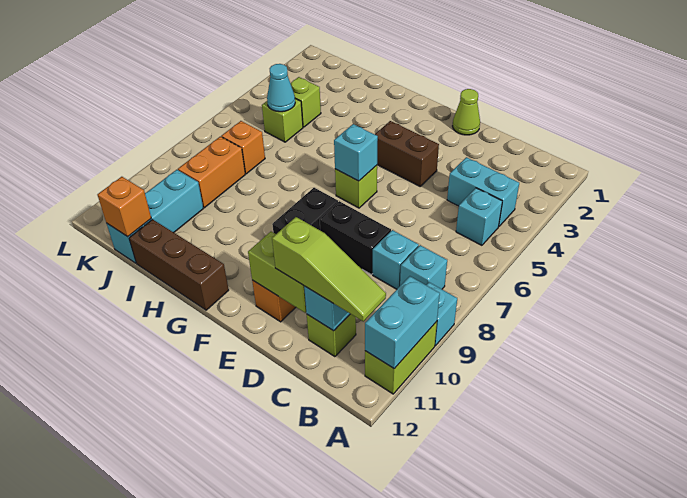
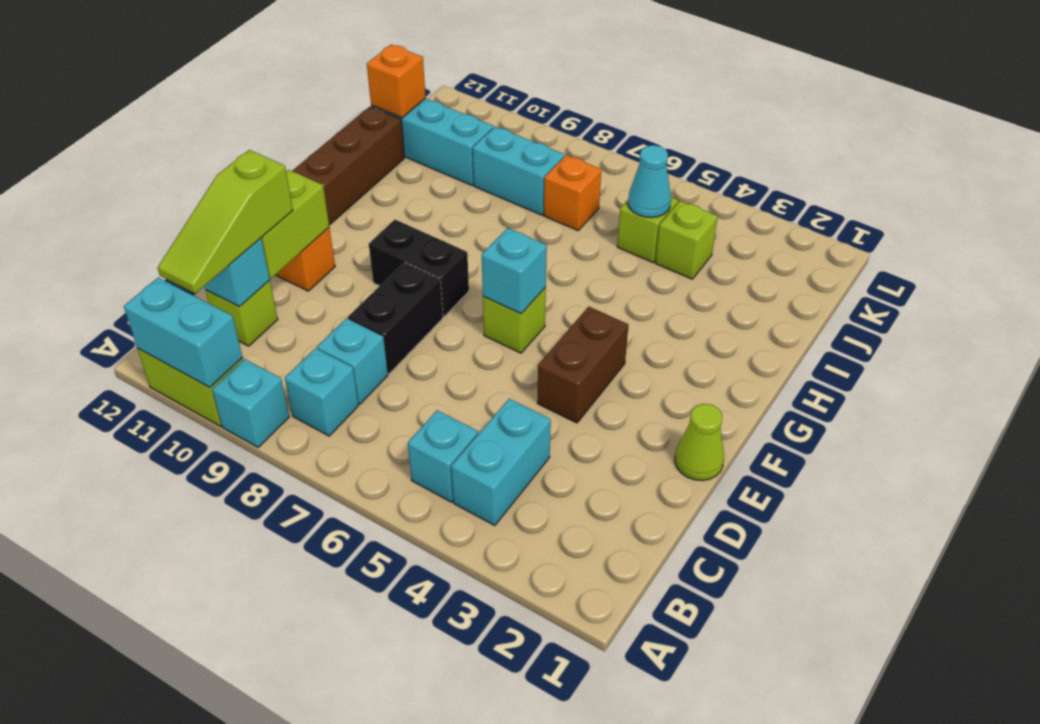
orange brick J8:J9 level 1 -> cyan brick J8:J9 level 1

